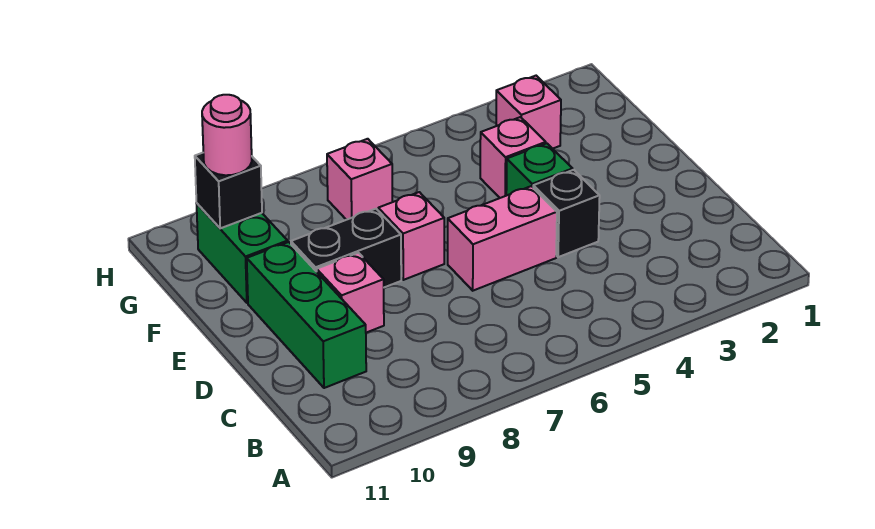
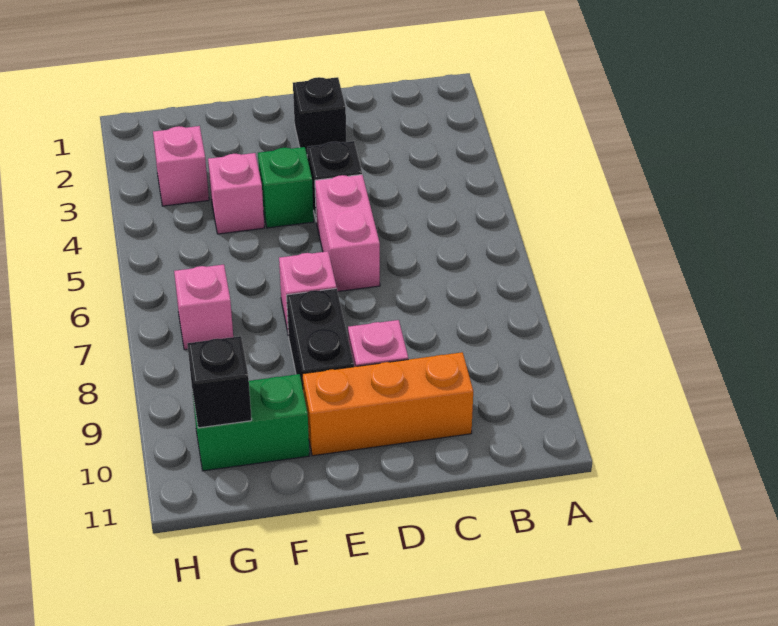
green brick C10:E10 level 1 -> orange brick C10:E10 level 1
none -> black brick D2 level 1
pink round brick G10 level 3 -> none

